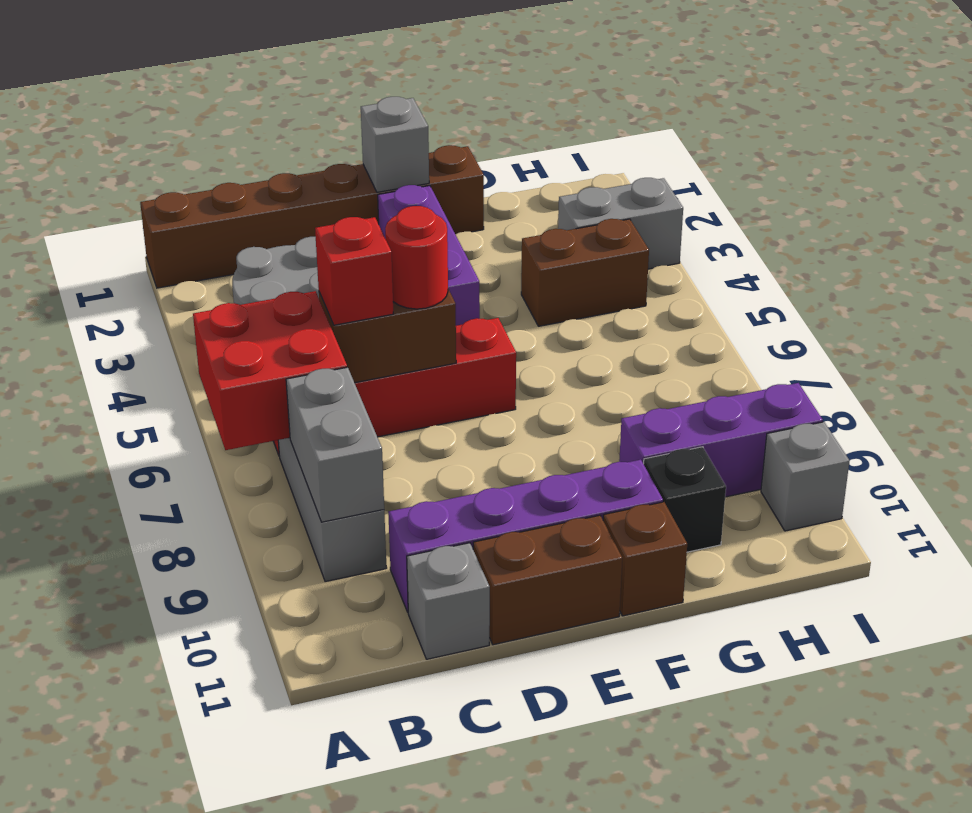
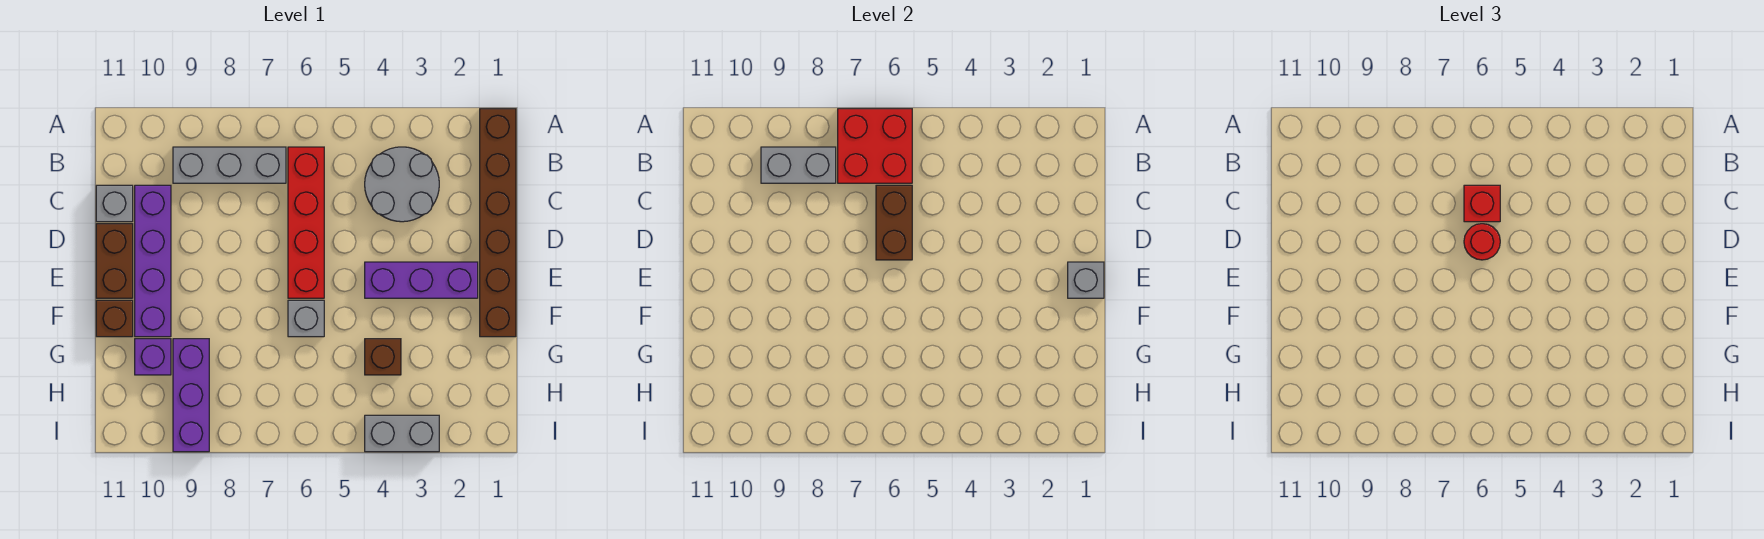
brown brick G4:H4 level 1 -> brown brick G4 level 1
black brick G10 level 1 -> purple brick G10 level 1
grey brick H3:I3 level 1 -> grey brick I3:I4 level 1
grey brick I10 level 1 -> grey brick F6 level 1

